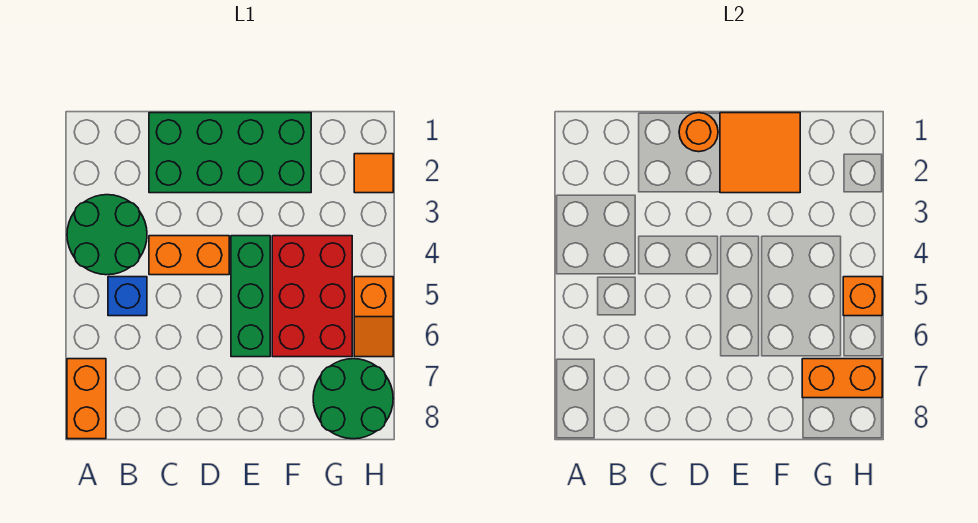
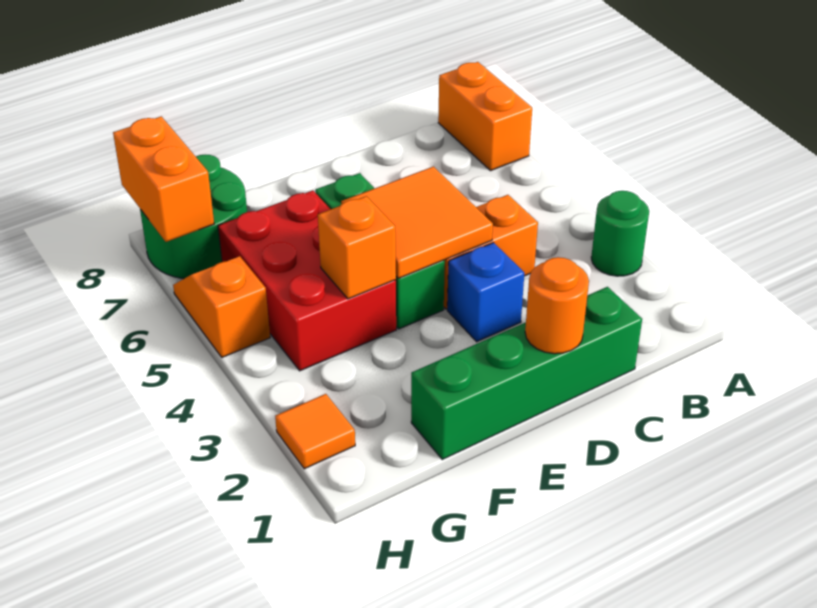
green round brick A3:B4 level 1 -> green round brick A3 level 1
blue brick B5 level 1 -> blue brick D3 level 1
green brick C1:F2 level 1 -> green brick C1:F1 level 1
orange tile E1:F2 level 2 -> orange tile D4:E5 level 2
orange brick G7:H7 level 2 -> orange brick H7:H8 level 2
orange brick H5 level 2 -> orange brick F4 level 2

